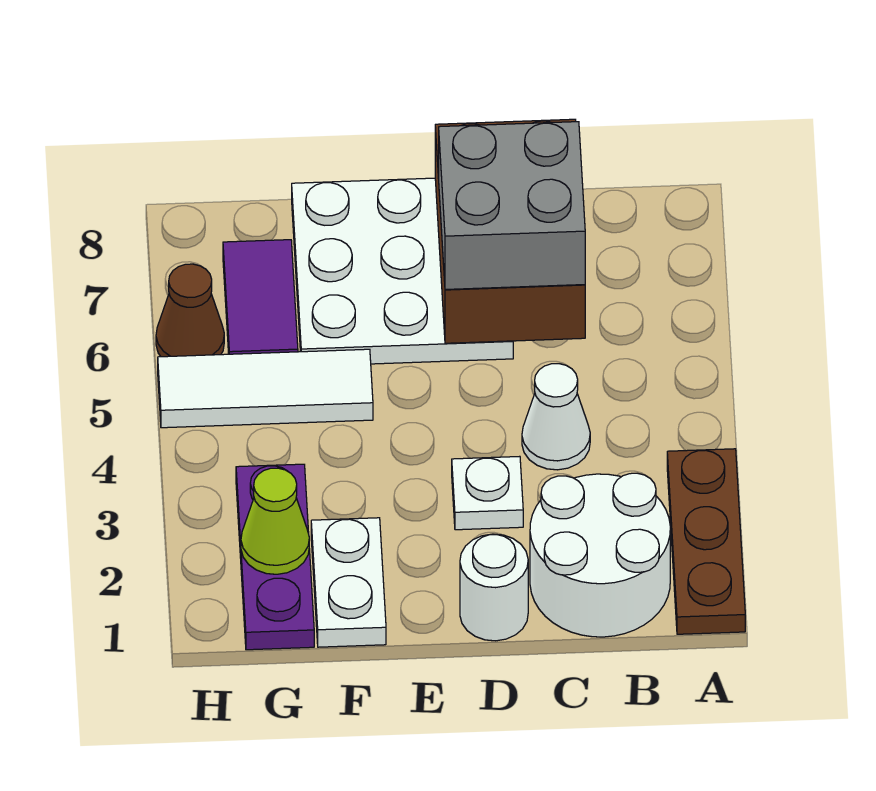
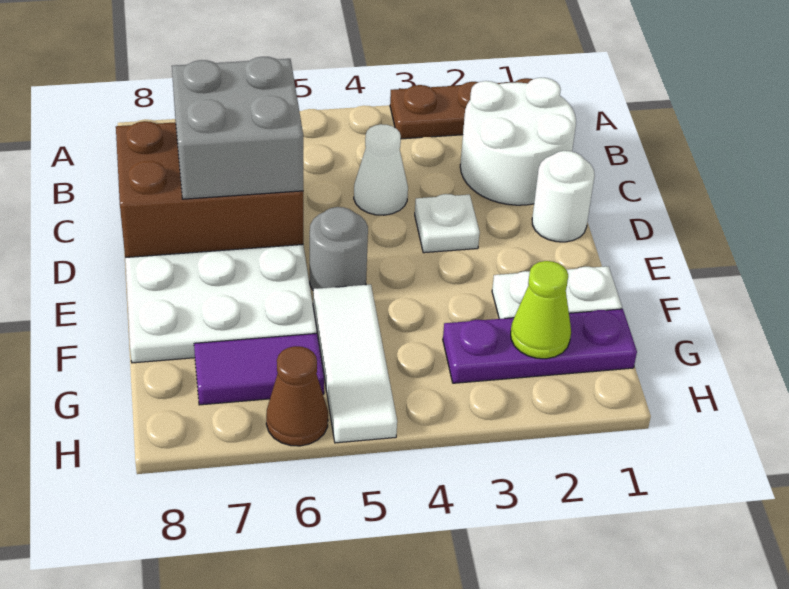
none -> grey round brick E5 level 1

